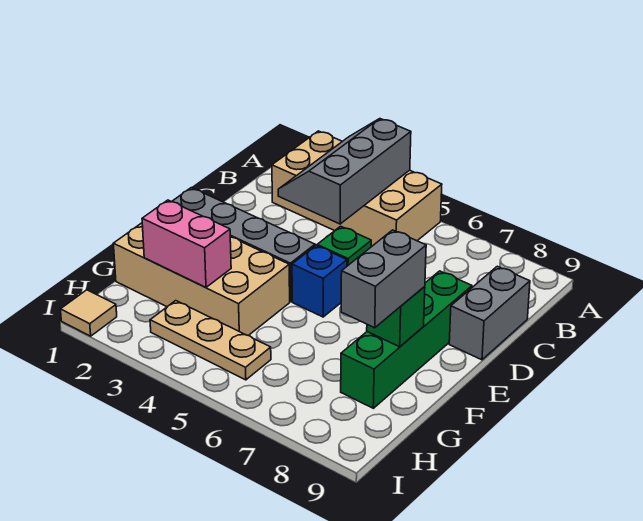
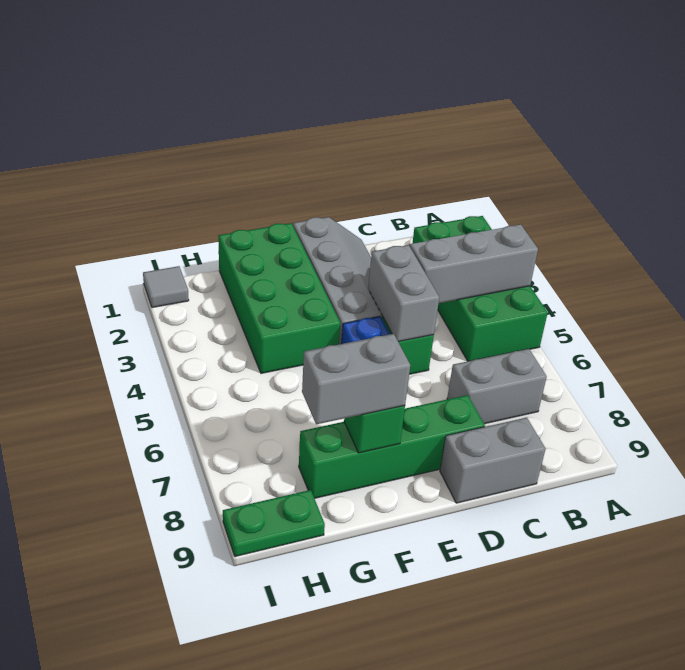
tan brick A2:B5 level 1 -> green brick A2:B5 level 1
none -> grey brick B7:C7 level 1
none -> grey brick D4:D5 level 2
tan brick F1:G4 level 1 -> green brick F1:G4 level 1
pink brick G2:G3 level 2 -> none
tan plate H3:H5 level 1 -> none
none -> green plate H9:I9 level 1
tan tile I1 level 1 -> grey tile I1 level 1

